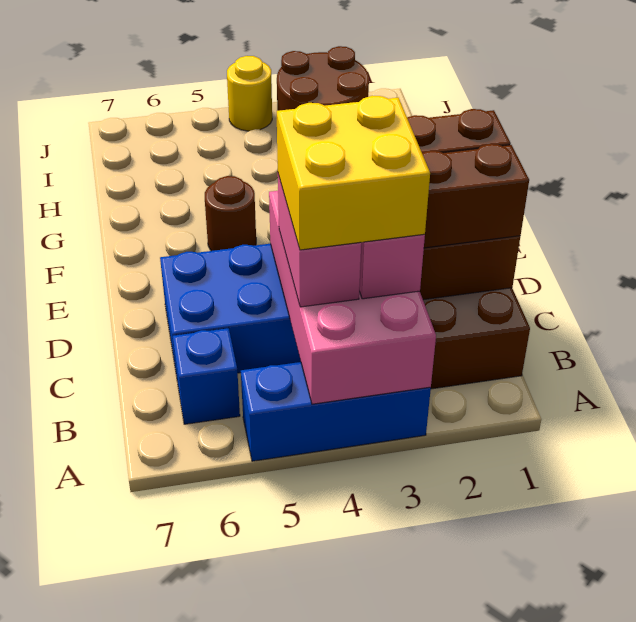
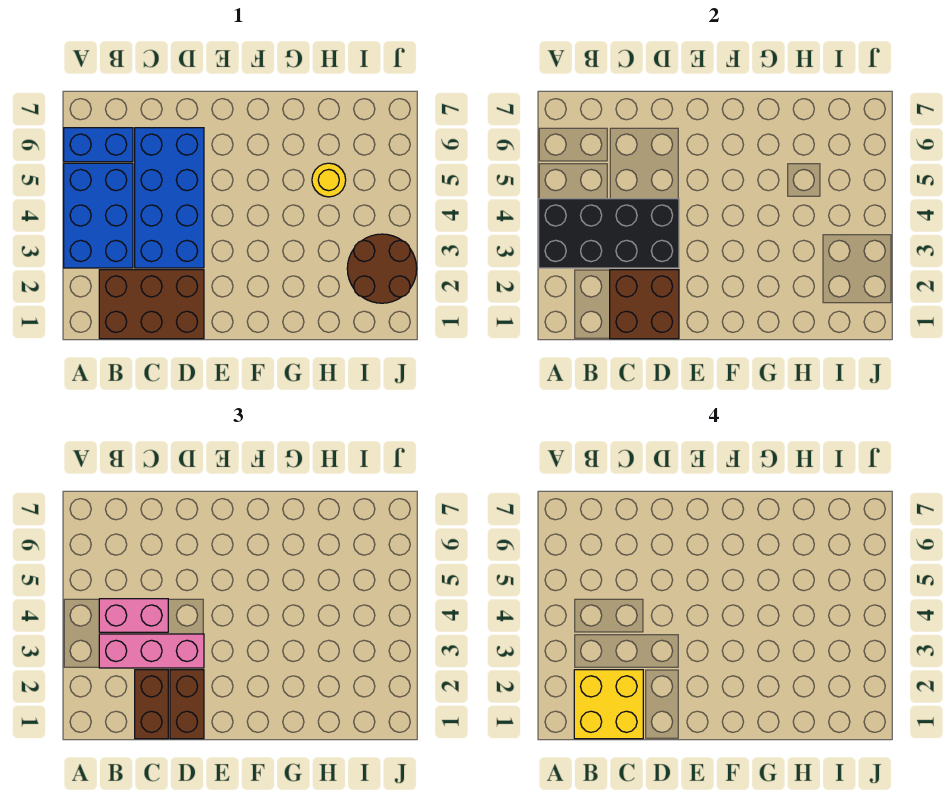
blue brick A3:A5 level 1 -> blue brick A3:B5 level 1
pink brick A3:D4 level 2 -> black brick A3:D4 level 2
yellow brick B3:C4 level 4 -> yellow brick B1:C2 level 4
blue brick B6 level 1 -> blue brick A6:B6 level 1
brown round brick F5 level 1 -> none
yellow round brick J4 level 1 -> yellow round brick H5 level 1

